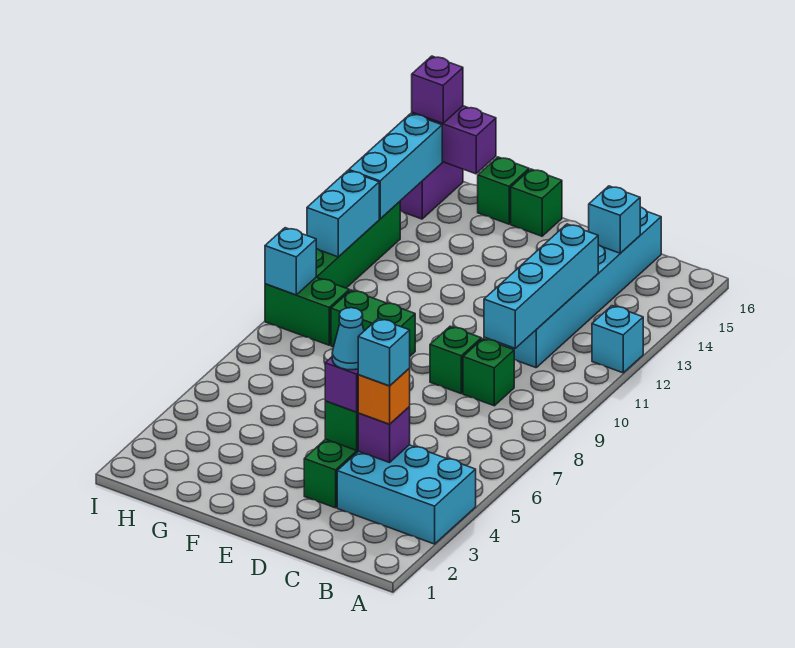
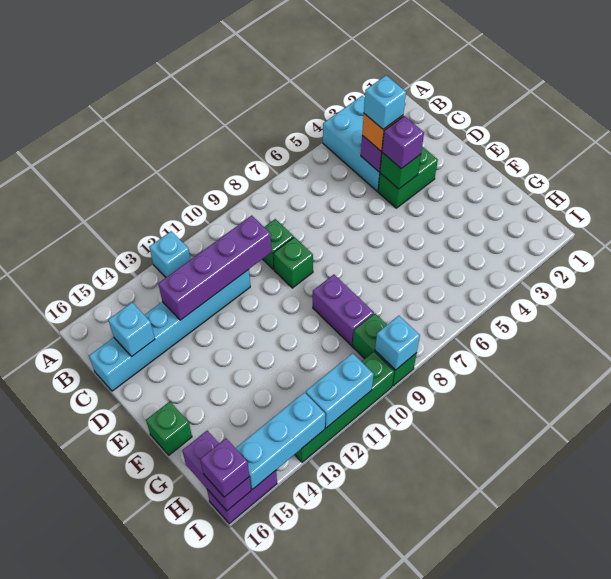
cyan brick C10:C13 level 2 -> purple brick C10:C13 level 2
cyan cone D4 level 4 -> none
green brick F9:G9 level 1 -> purple brick F9:G9 level 1
green brick G16 level 1 -> none

